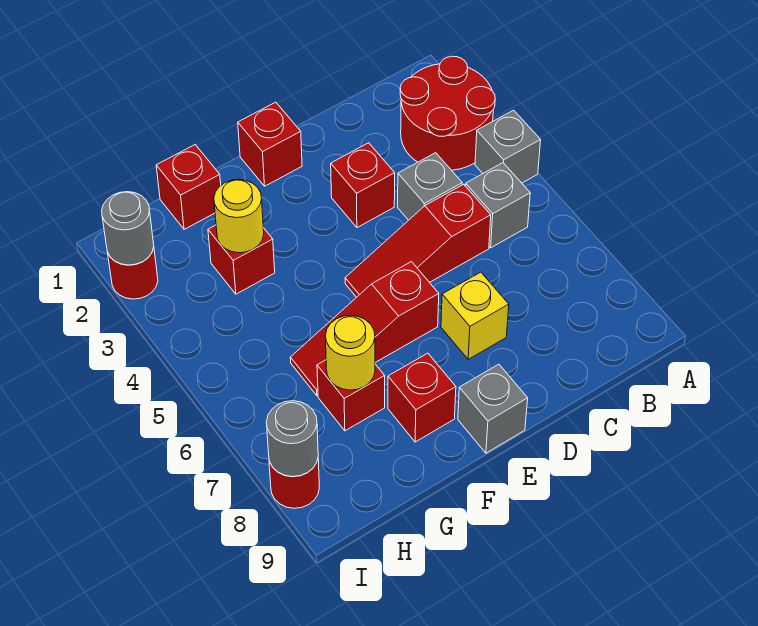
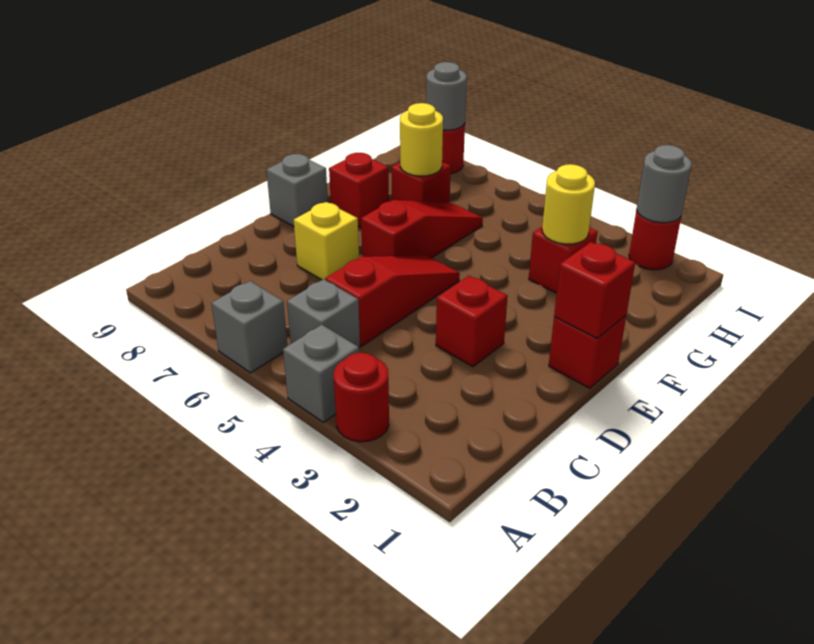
red round brick A2:B3 level 1 -> red round brick A3 level 1
grey brick C4 level 1 -> grey brick A6 level 1
red brick G1 level 1 -> red brick E1 level 2

